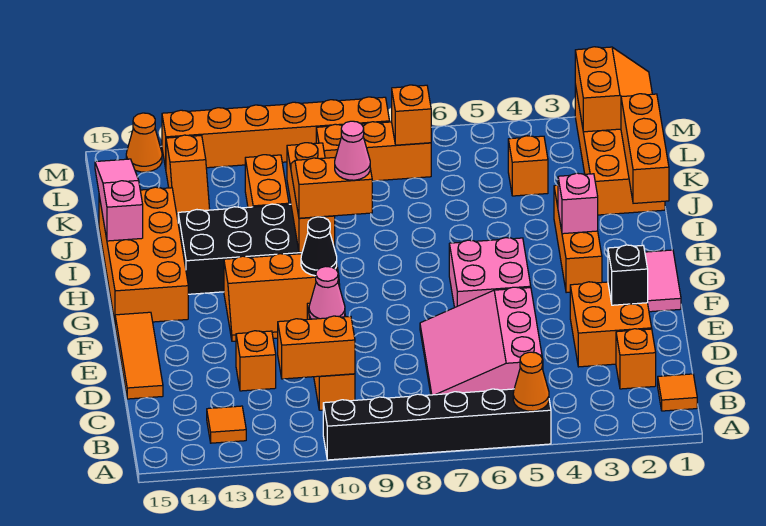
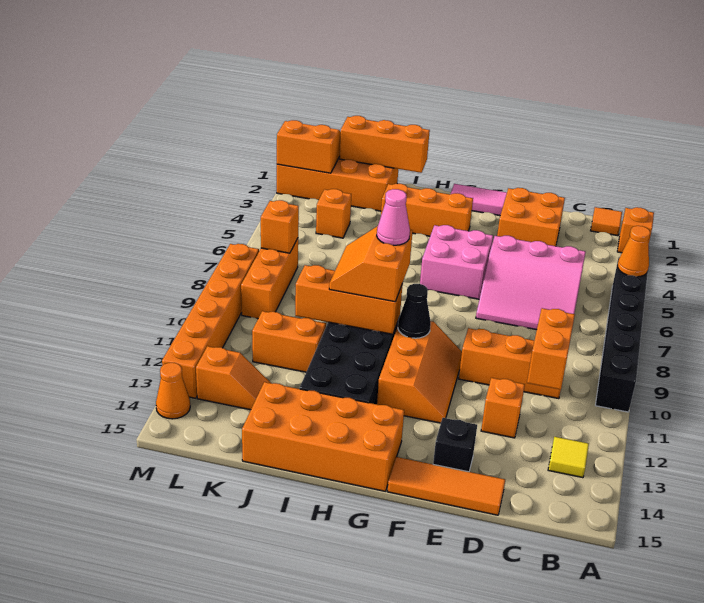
orange tile B13 level 1 -> yellow tile B13 level 1
orange brick C2 level 1 -> orange brick A2 level 1
black brick E2 level 2 -> black brick E14 level 1
pink cone E10 level 2 -> none
pink brick H3 level 2 -> none
pink slope I15:K15 level 2 top I -> none

